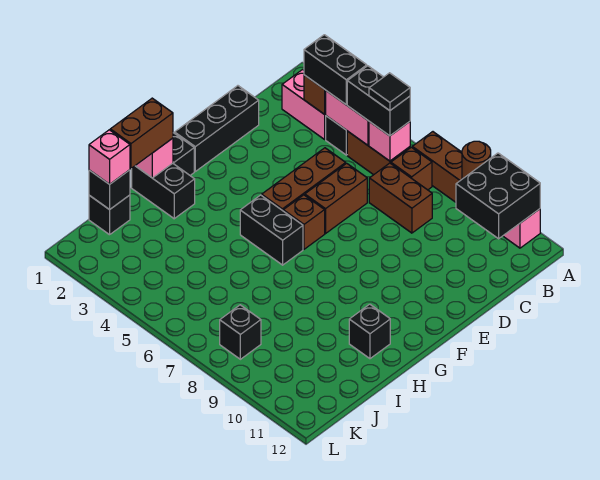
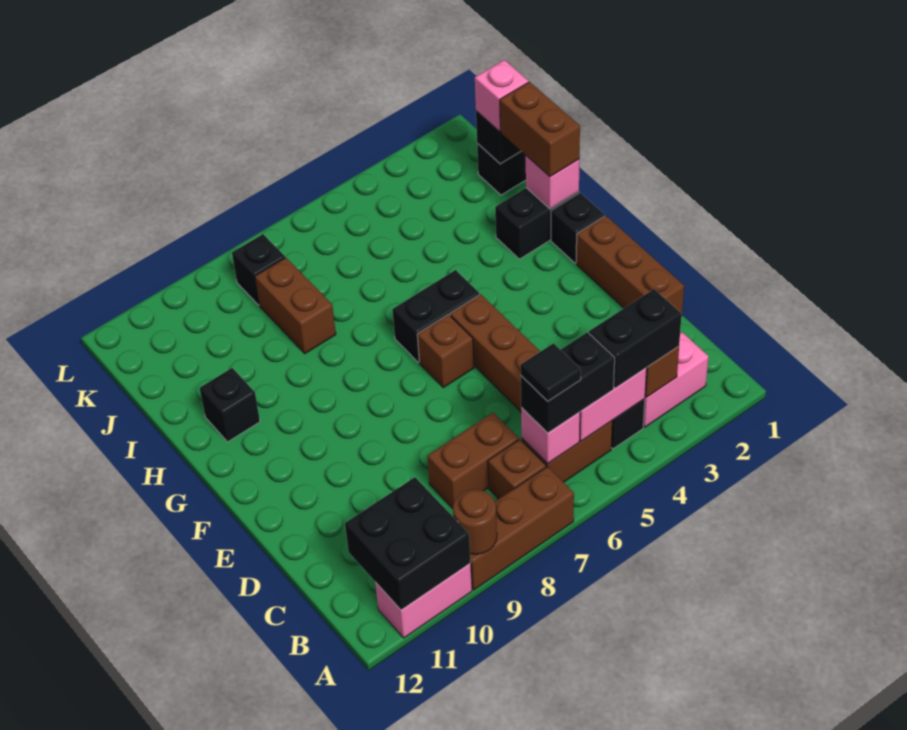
black brick D1:F1 level 1 -> brown brick D1:F1 level 1
brown brick D6:E6 level 1 -> brown brick I8:J8 level 1

